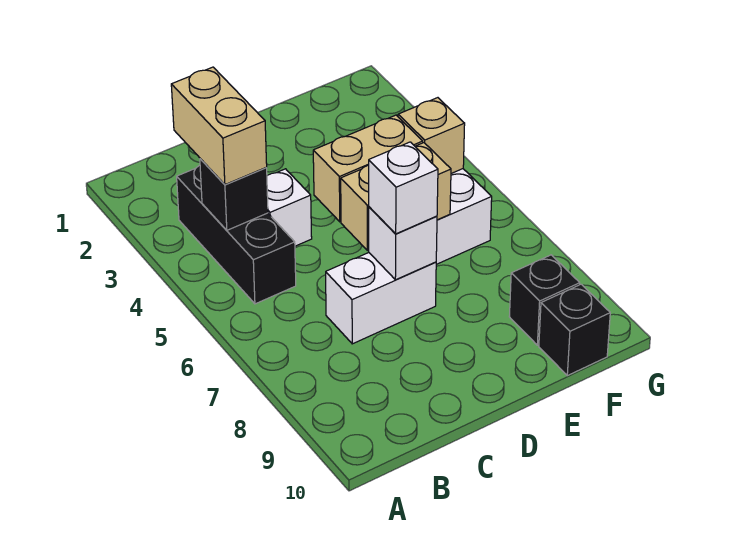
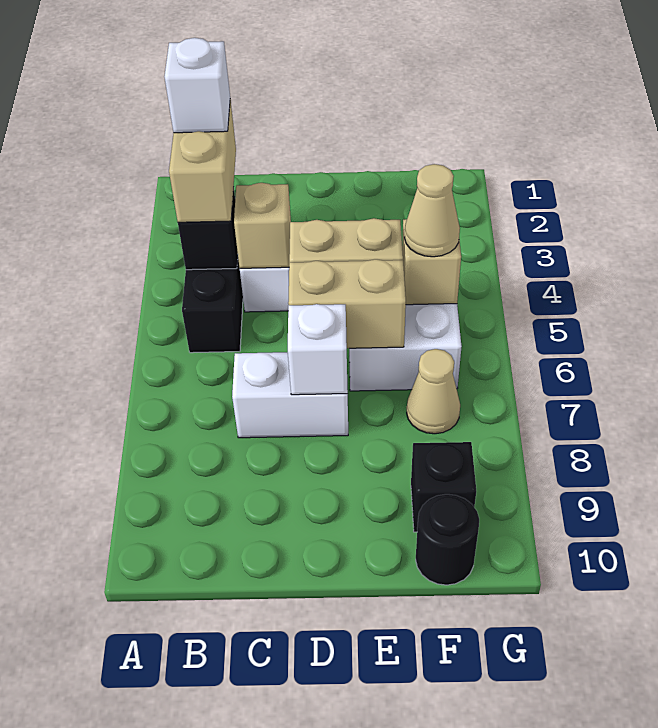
none -> tan brick C4 level 2
white brick D7 level 3 -> white brick B3 level 4
none -> tan cone F5 level 3
none -> tan cone F7 level 1
black brick F10 level 1 -> black round brick F10 level 1

